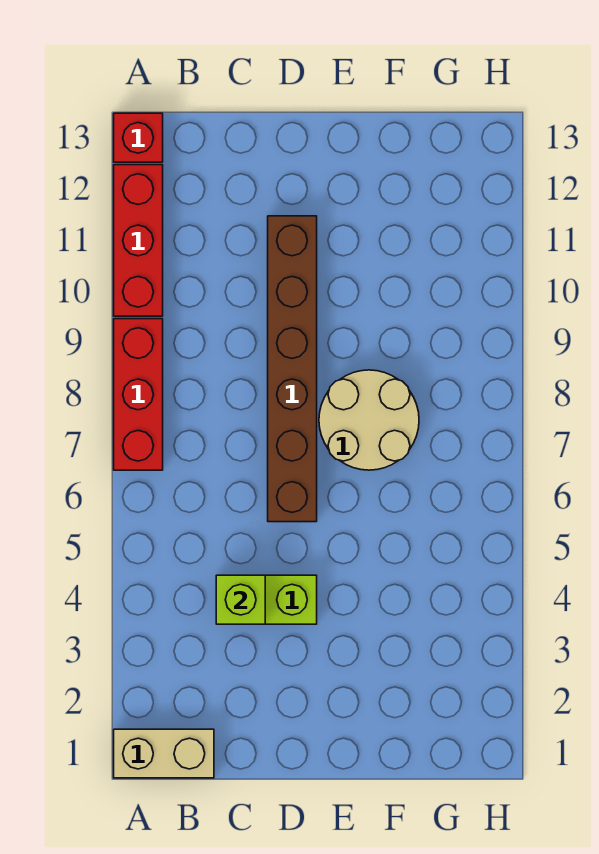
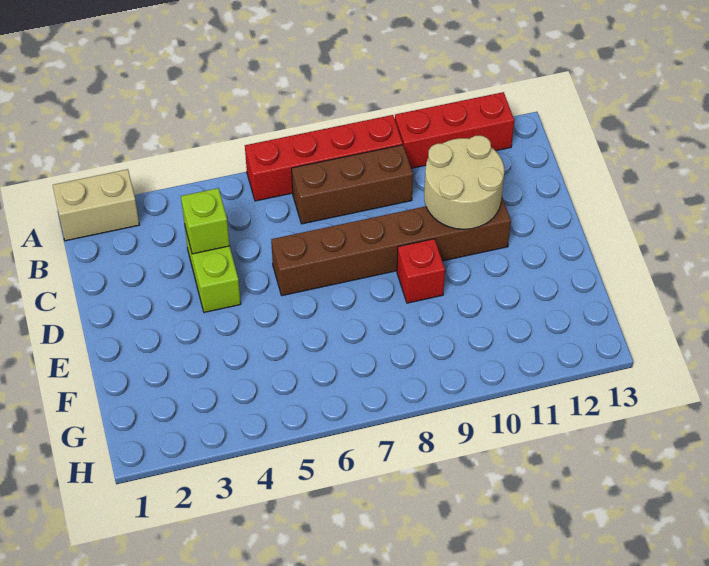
tan brick A1:B1 level 1 -> tan brick A1:A2 level 1
red brick A7:A9 level 1 -> red brick A6:A9 level 1
red brick A13 level 1 -> red brick E9 level 1
none -> brown brick B7:B9 level 1
tan round brick E7:F8 level 1 -> tan round brick C10:D11 level 2

